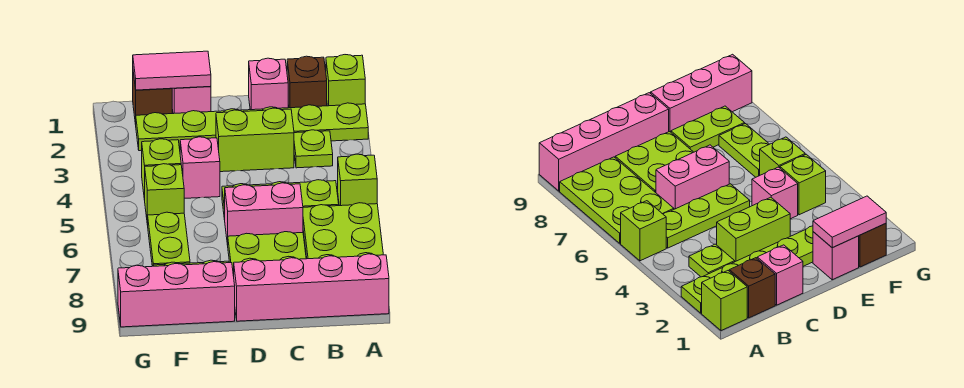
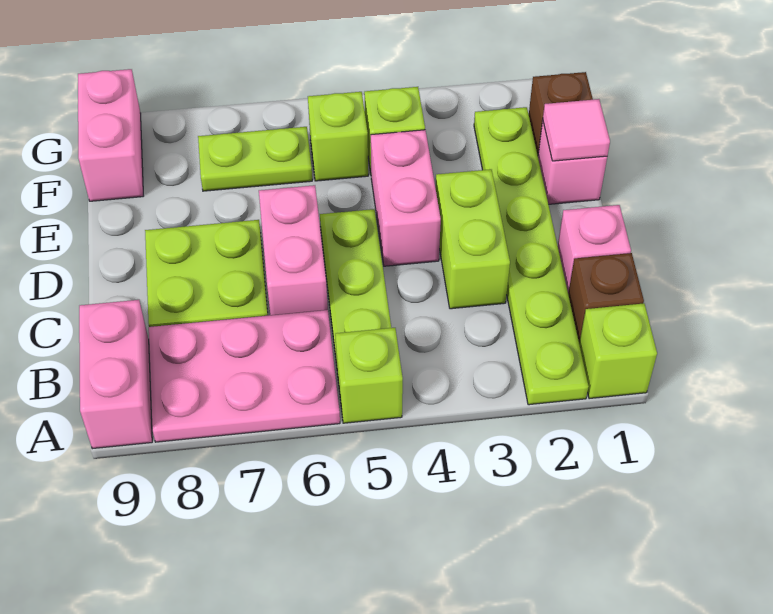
lime plate A6:B8 level 1 -> pink plate A6:B8 level 1
pink brick A9:D9 level 1 -> pink brick A9:B9 level 1
lime plate B3 level 1 -> none
pink tile E1:F1 level 2 -> pink tile E1 level 2
pink brick E4 level 1 -> pink brick D4:E4 level 1
lime plate E8:F8 level 1 -> none
pink brick E9:G9 level 1 -> pink brick F9:G9 level 1

